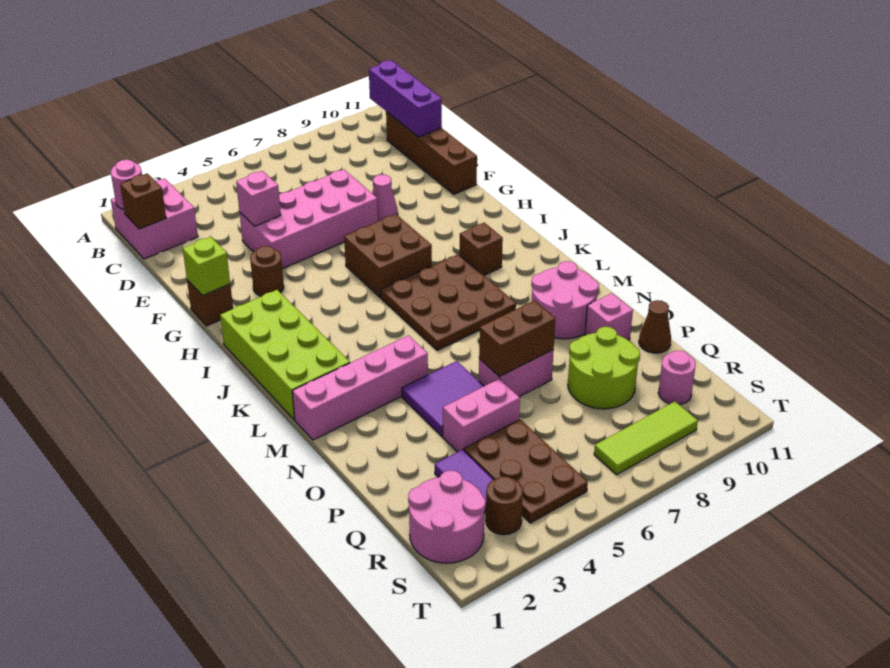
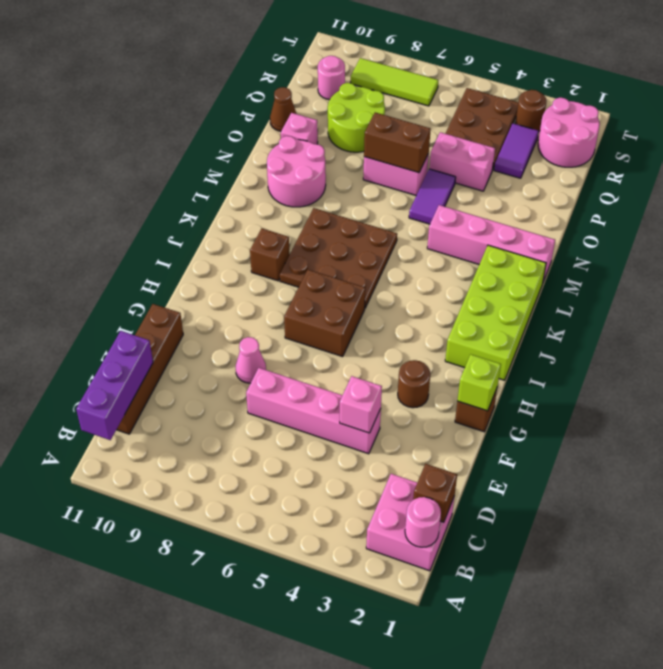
pink brick E4:F7 level 1 -> pink brick E4:E7 level 1
purple tile N4:O5 level 1 -> purple tile N5:O5 level 1

